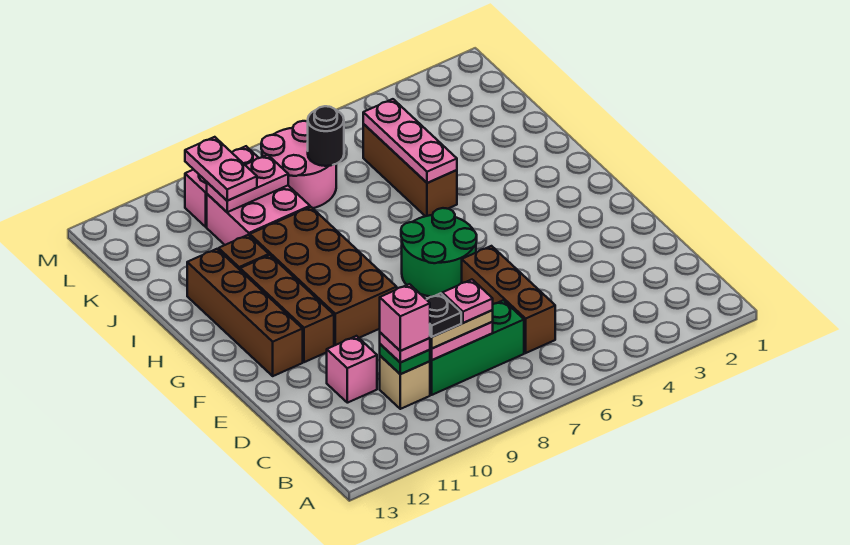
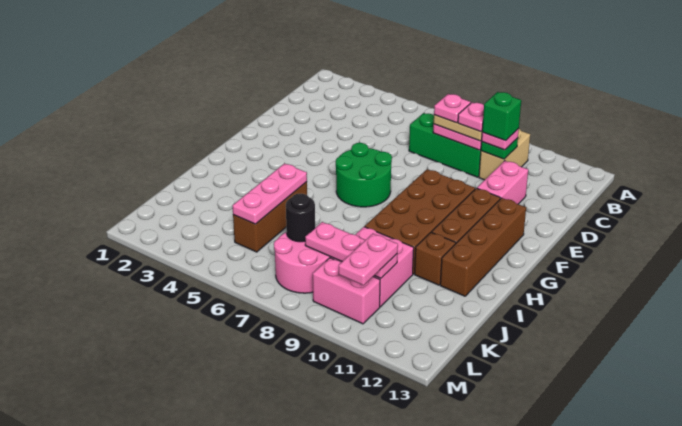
brown brick C6:E6 level 1 -> none
black plate C9 level 4 -> pink plate C9 level 4
tan brick C10 level 1 -> tan brick B10:C10 level 1
pink brick C10 level 4 -> green brick C10 level 4
pink brick D11 level 1 -> pink brick D11:E11 level 1
pink plate K9:K10 level 2 -> pink plate K8:K10 level 2

